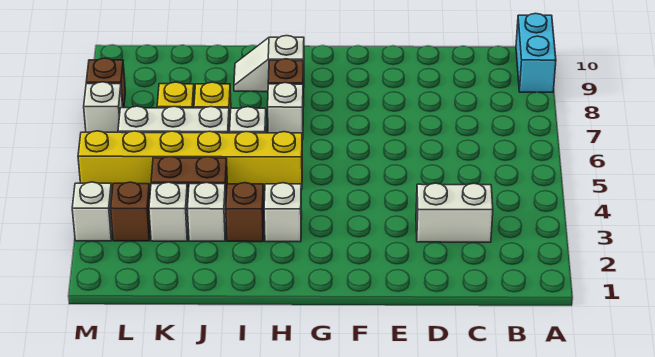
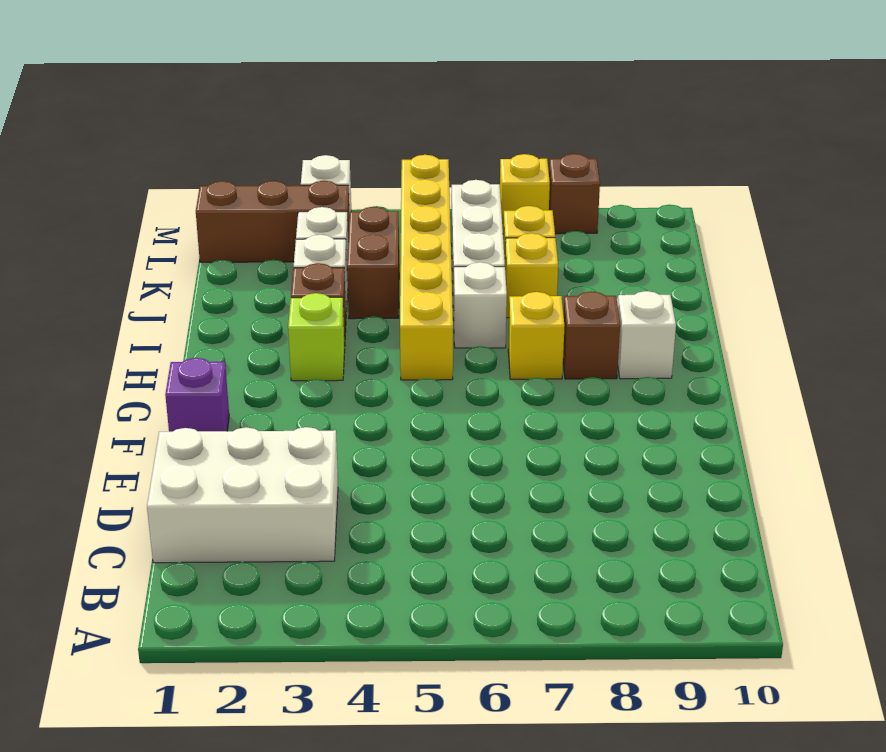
cyan brick A9:A10 level 1 -> none
white brick C3:D3 level 1 -> white brick C1:D3 level 1
none -> purple brick F1 level 1
white brick H3 level 1 -> lime brick H3 level 1
white brick H7 level 1 -> yellow brick H7 level 1
brown brick L3 level 1 -> brown brick L1:L3 level 1
white brick M7 level 1 -> yellow brick M7 level 1

